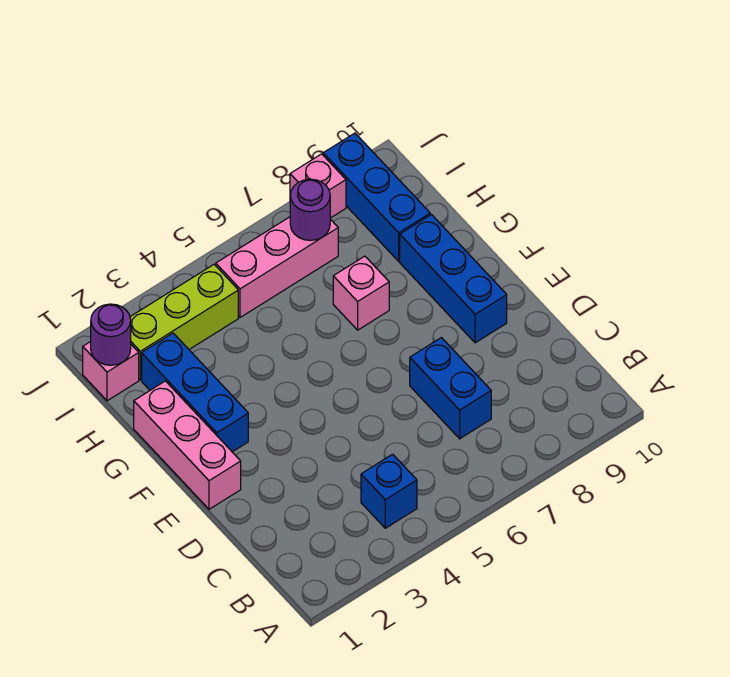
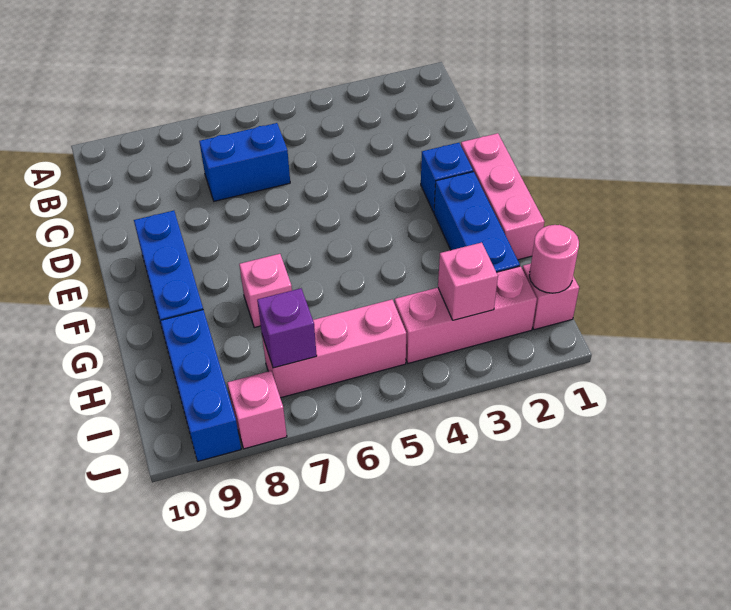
blue brick B4 level 1 -> blue brick E2 level 1
blue brick C7:D7 level 1 -> blue brick C6:C7 level 1
purple round brick I1 level 2 -> pink round brick I1 level 2
lime brick I2:I4 level 1 -> pink brick I2:I4 level 1
none -> pink brick I3 level 2
purple round brick I7 level 2 -> purple brick I7 level 2

